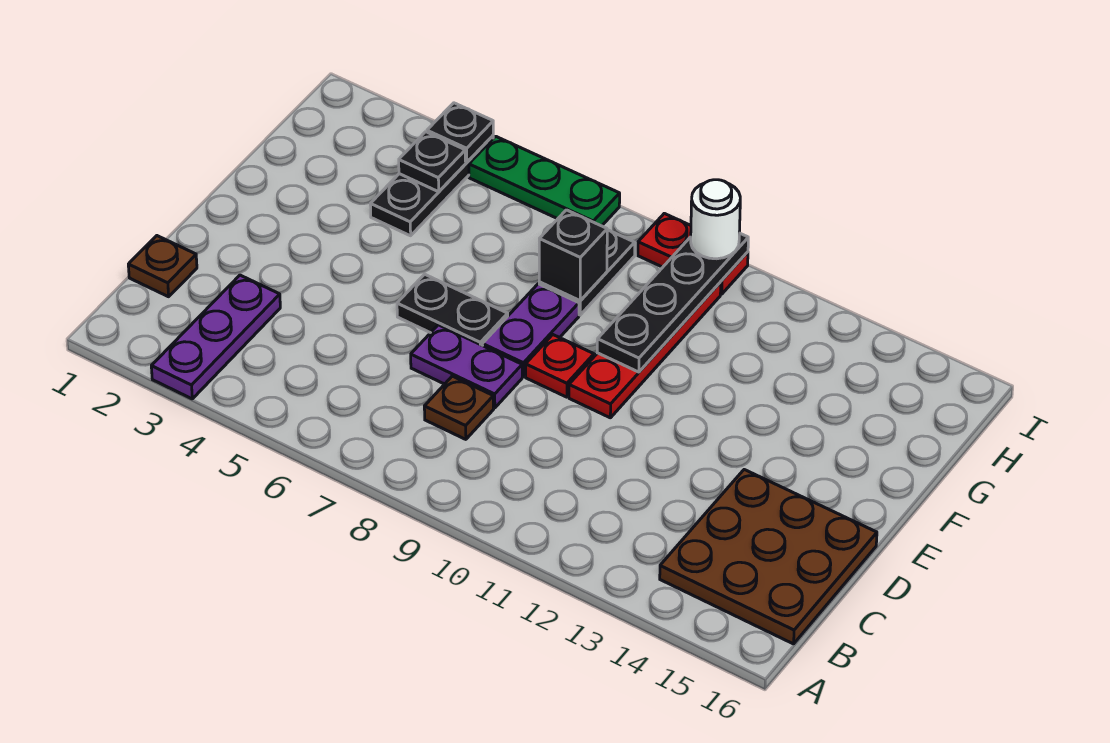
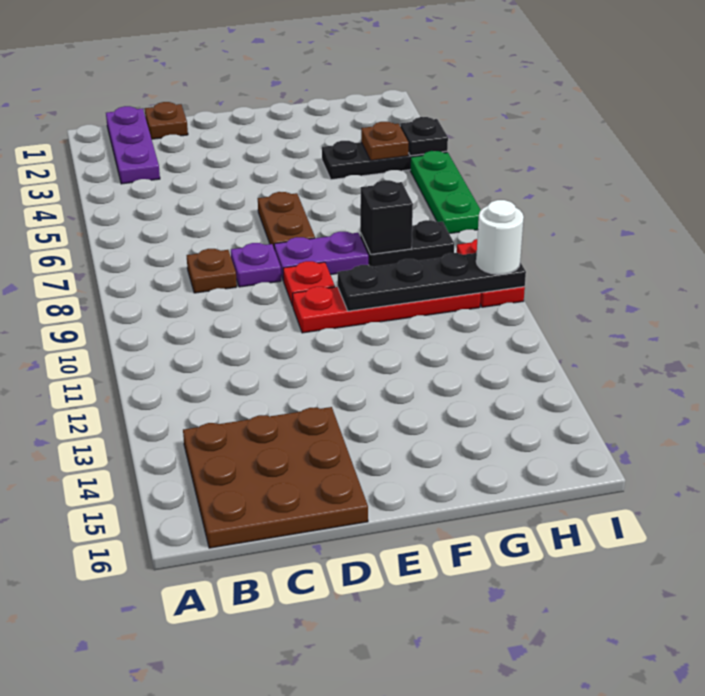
purple plate A3:C3 level 1 -> purple plate B1:B3 level 1
purple plate D7:D8 level 1 -> purple plate D8 level 1
black plate E6:E7 level 1 -> brown plate E6:E7 level 1
black plate H4 level 2 -> brown plate H4 level 2

